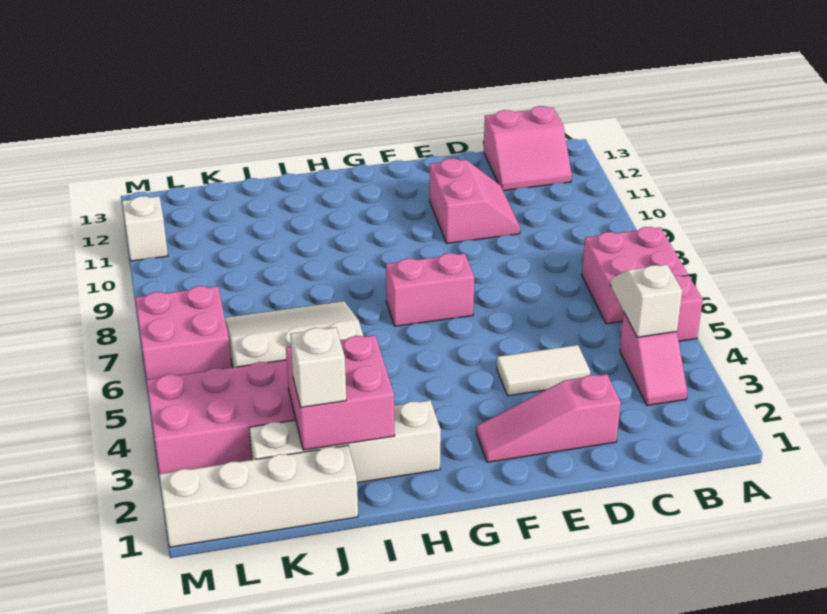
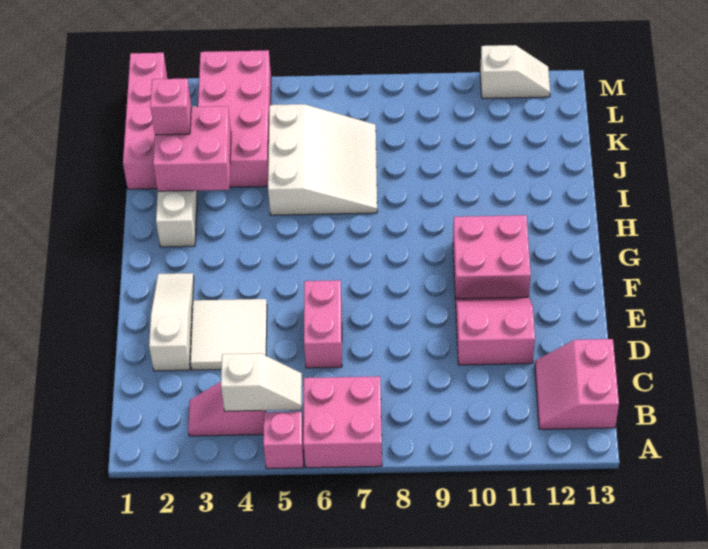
pink slope D2:F2 level 1 top D -> white slope D2:F2 level 1 top D
white tile D4:E4 level 1 -> white tile D3:E4 level 1
pink slope D10:E11 level 1 top E -> pink slope D10:E11 level 1 top D
pink brick F7:G7 level 1 -> pink brick D6:E6 level 1
white brick J1:M1 level 1 -> pink brick J1:M1 level 1
white brick J2 level 3 -> pink brick J2 level 3
pink brick L6:M7 level 1 -> pink brick F10:G11 level 1

